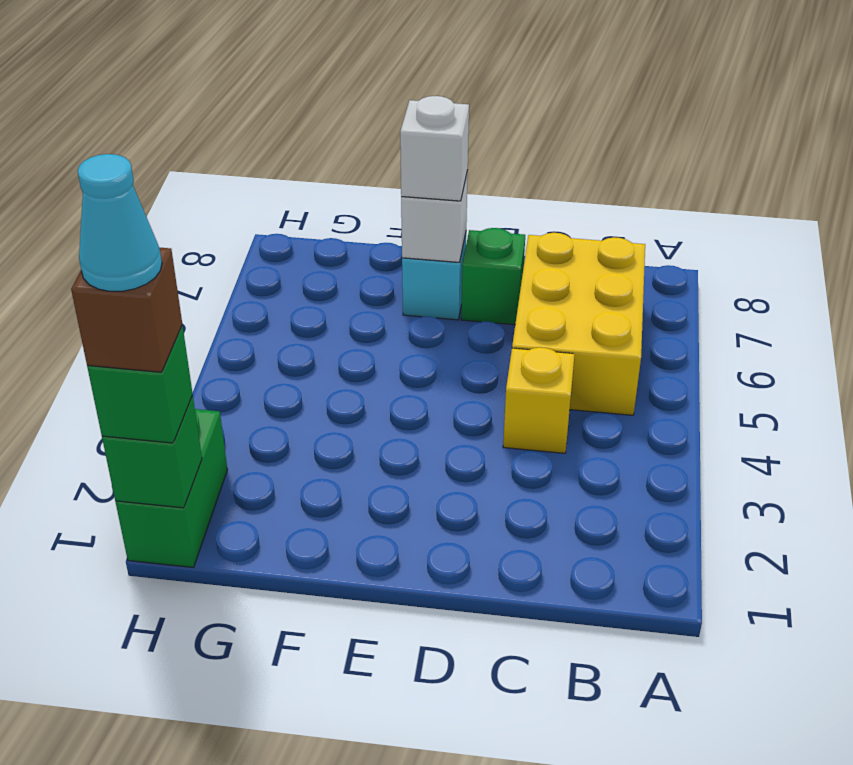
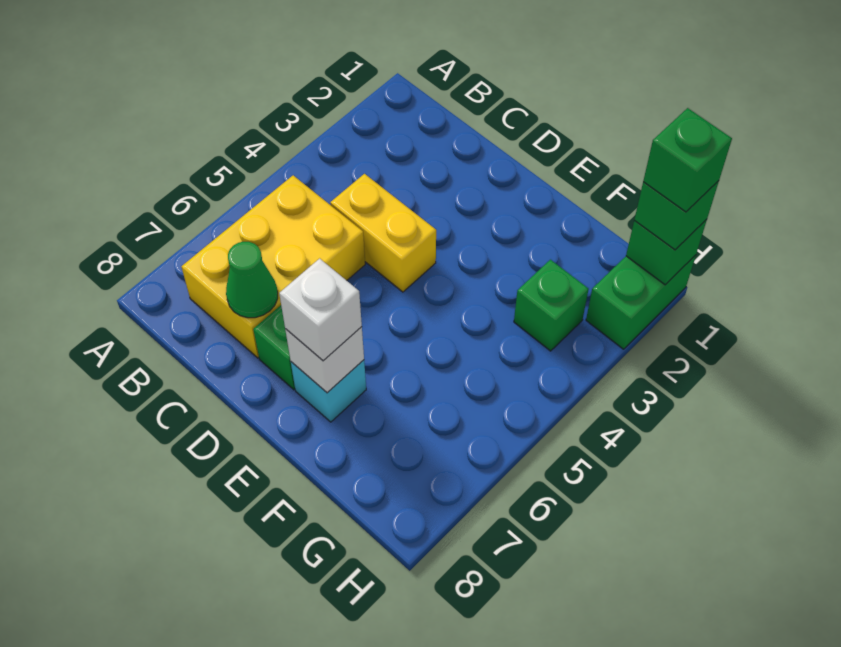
yellow brick C4 level 1 -> yellow brick C4:D4 level 1
none -> green cone C7 level 2
none -> green brick G3 level 1
brown brick H1 level 4 -> green brick H1 level 4
cyan cone H1 level 5 -> none

